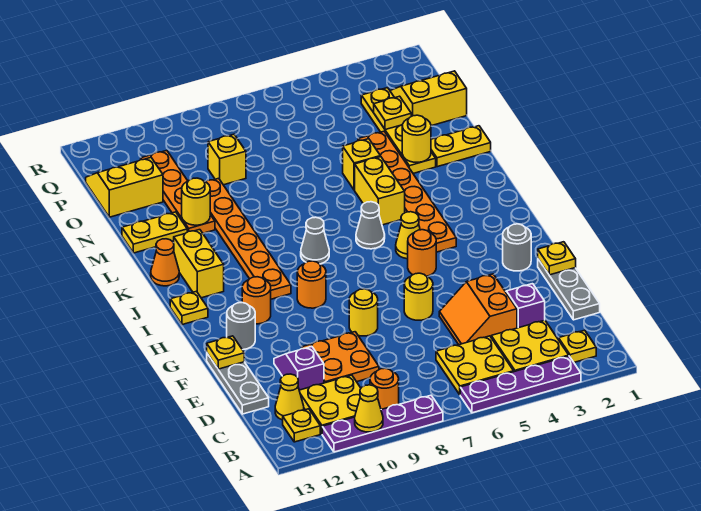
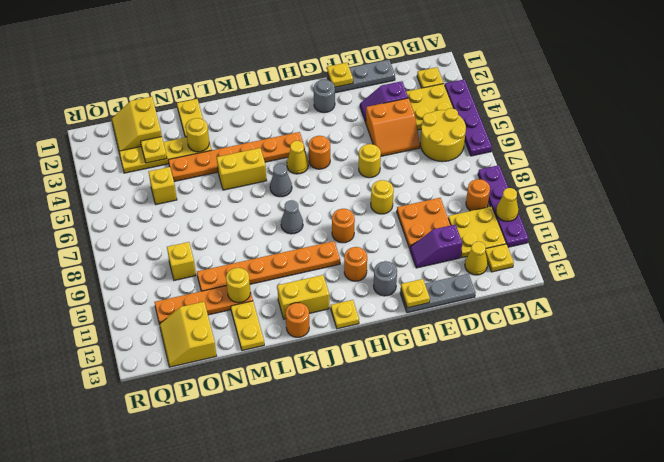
yellow plate B5:C6 level 1 -> yellow round brick B5:C6 level 1
orange cone K13 level 1 -> orange round brick K13 level 1
yellow brick M5 level 1 -> yellow brick O5 level 1

